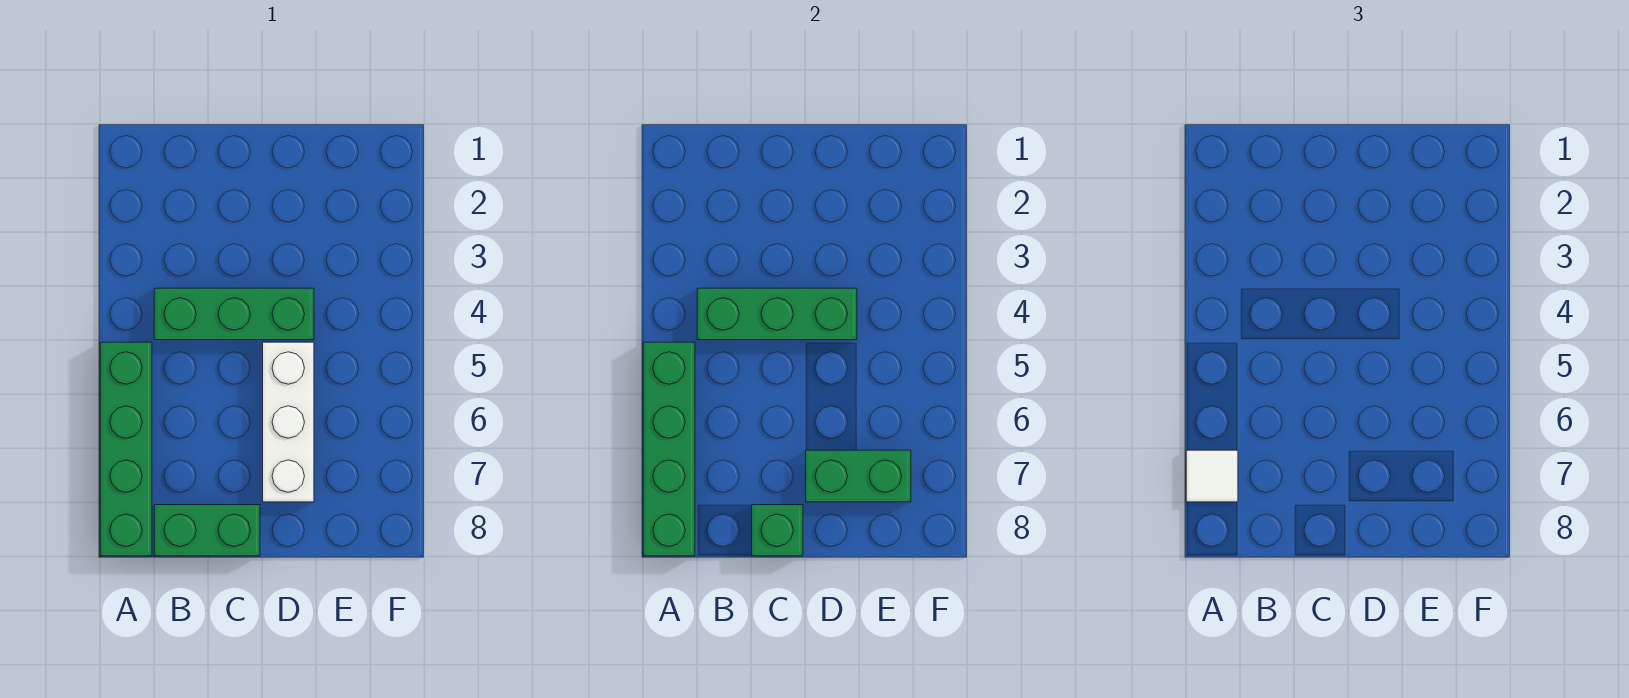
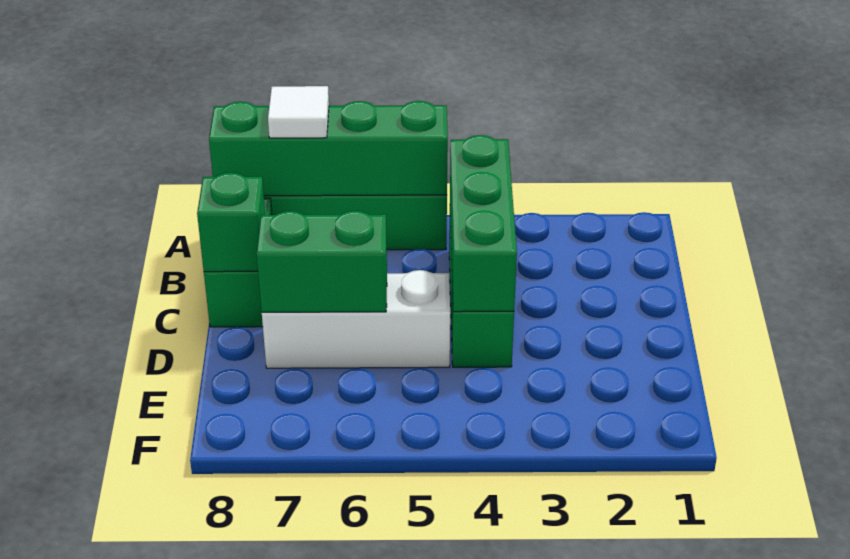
green brick D7:E7 level 2 -> green brick D6:D7 level 2

